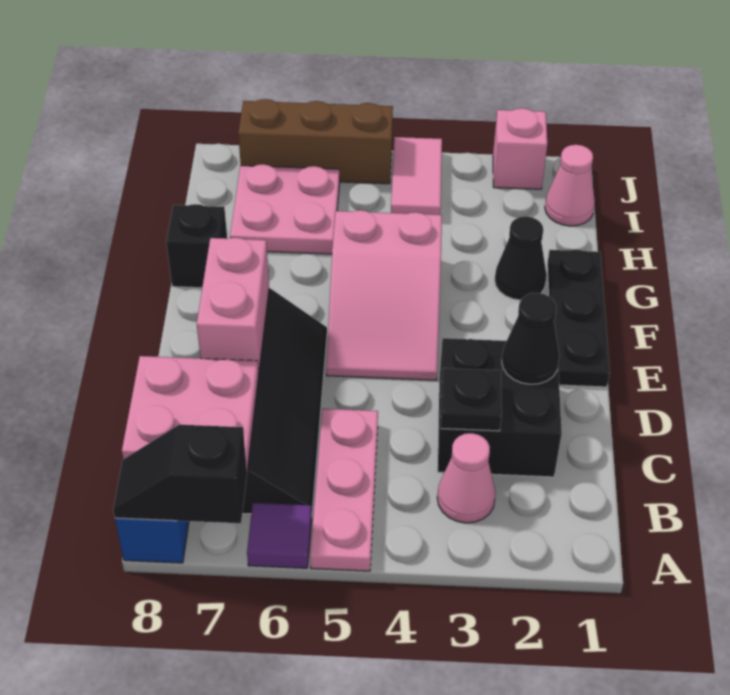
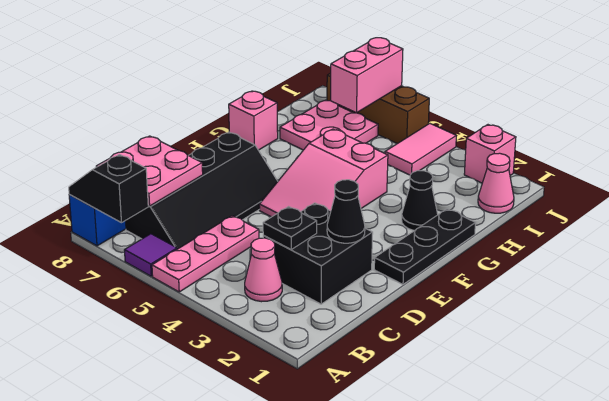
pink brick D7:E7 level 2 -> pink brick I6:J6 level 2
black brick G8 level 1 -> pink brick G8 level 1

